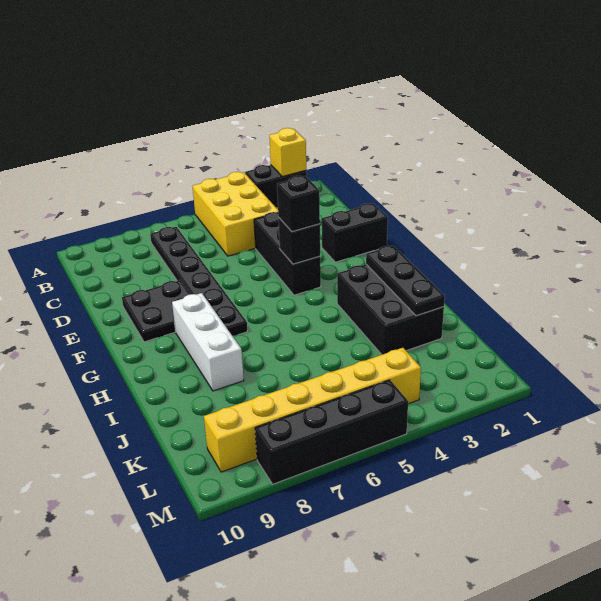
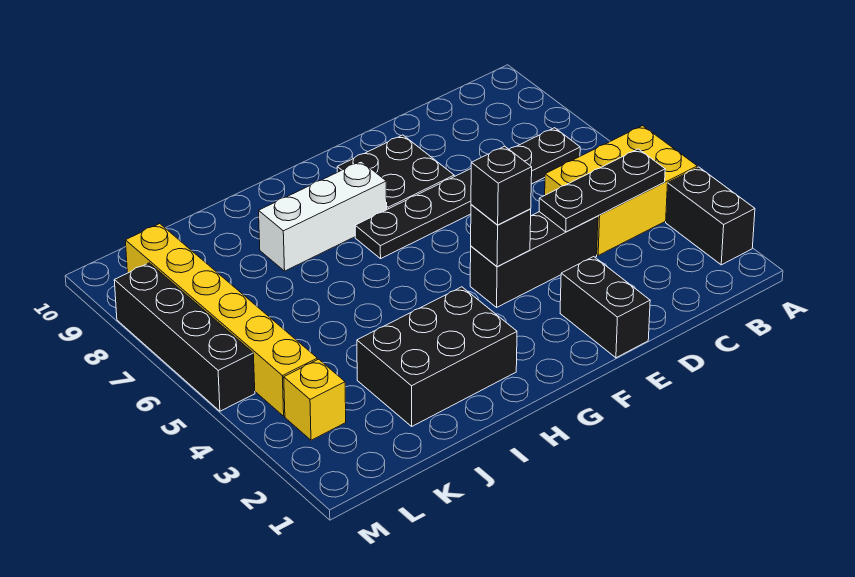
yellow brick A2 level 2 -> yellow brick L3 level 1
black plate H2:J2 level 2 -> black plate B4:D4 level 2

